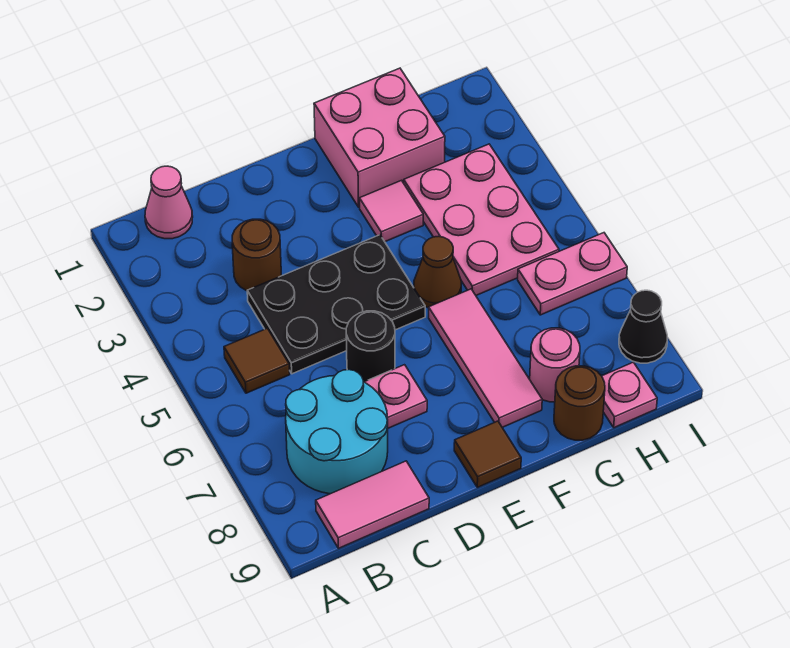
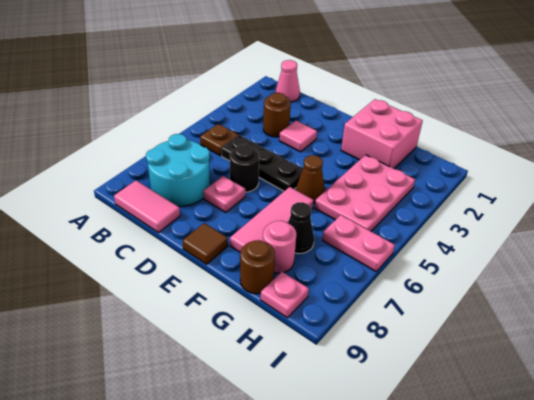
brown tile B5 level 1 -> brown plate B5 level 1
black plate C4:E5 level 1 -> black plate C5:E5 level 1
pink tile F3 level 1 -> pink tile D3 level 1
black cone I8 level 1 -> black cone G7 level 1

